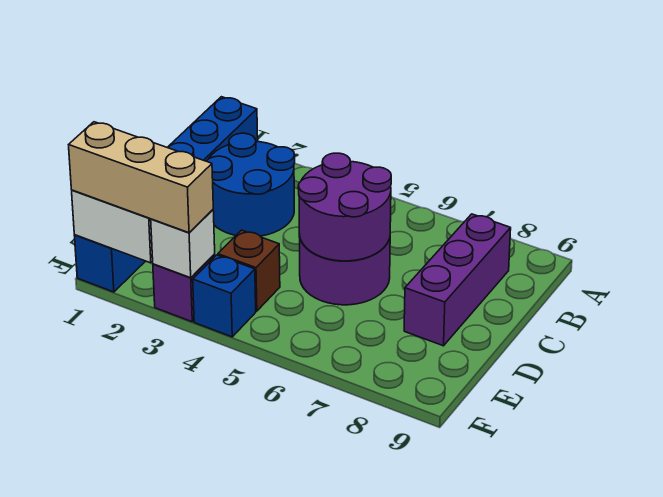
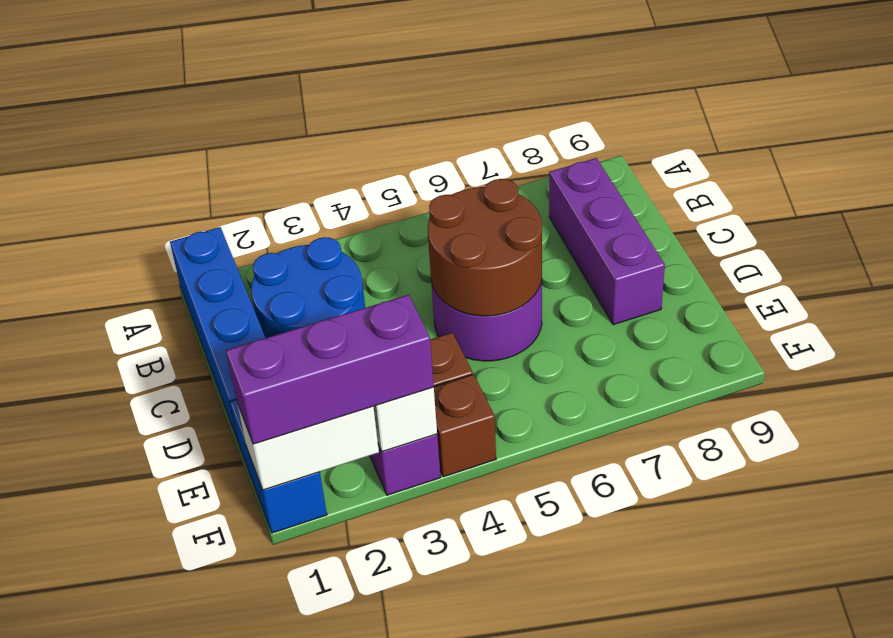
purple round brick C5:D6 level 2 -> brown round brick C5:D6 level 2
tan brick F1:F3 level 3 -> purple brick F1:F3 level 3
blue brick F4 level 1 -> brown brick F4 level 1

